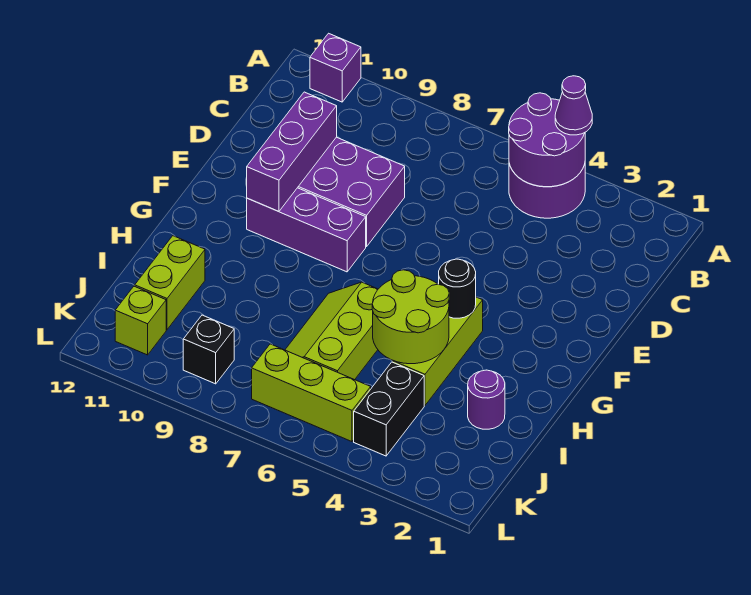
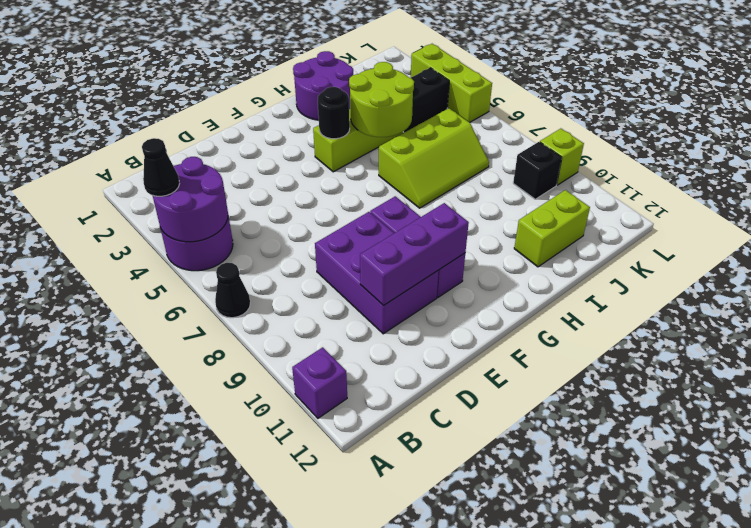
purple cone A4 level 3 -> black cone A4 level 3
none -> black cone A7 level 1
purple round brick I2 level 1 -> purple round brick H1:I2 level 1
lime brick K5:K7 level 1 -> lime brick L3:L5 level 1
lime brick K11 level 1 -> lime brick L9 level 1

